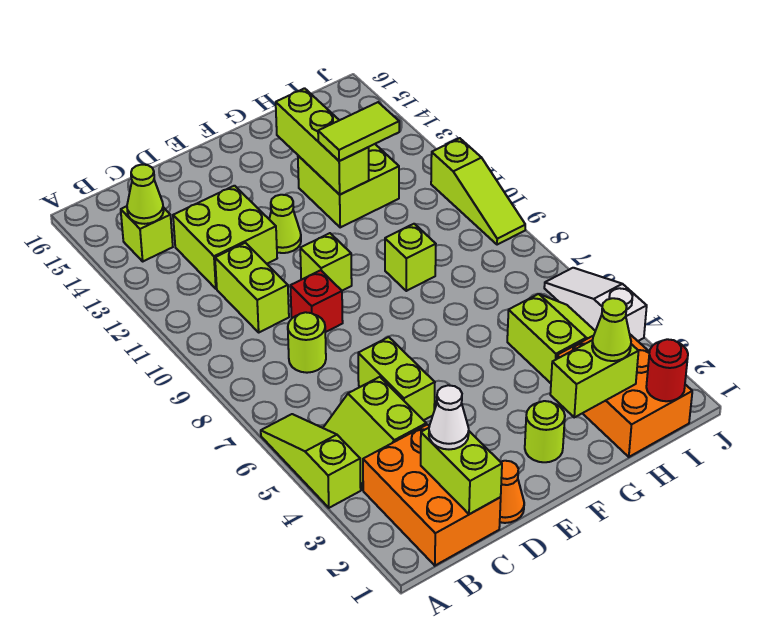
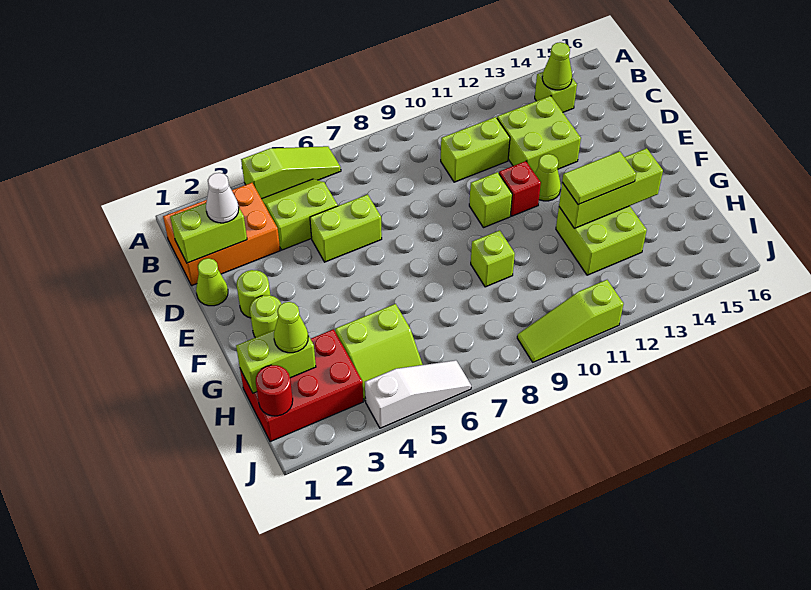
lime round brick C8 level 1 -> lime round brick E2 level 1
orange cone D1 level 1 -> lime cone D1 level 1
red brick D9 level 1 -> red brick E11 level 1
lime brick G2:H2 level 2 -> lime brick H1:H2 level 2
lime tile G12:H12 level 3 -> lime tile G12:G13 level 3
orange brick H1:I3 level 1 -> red brick H1:I3 level 1

